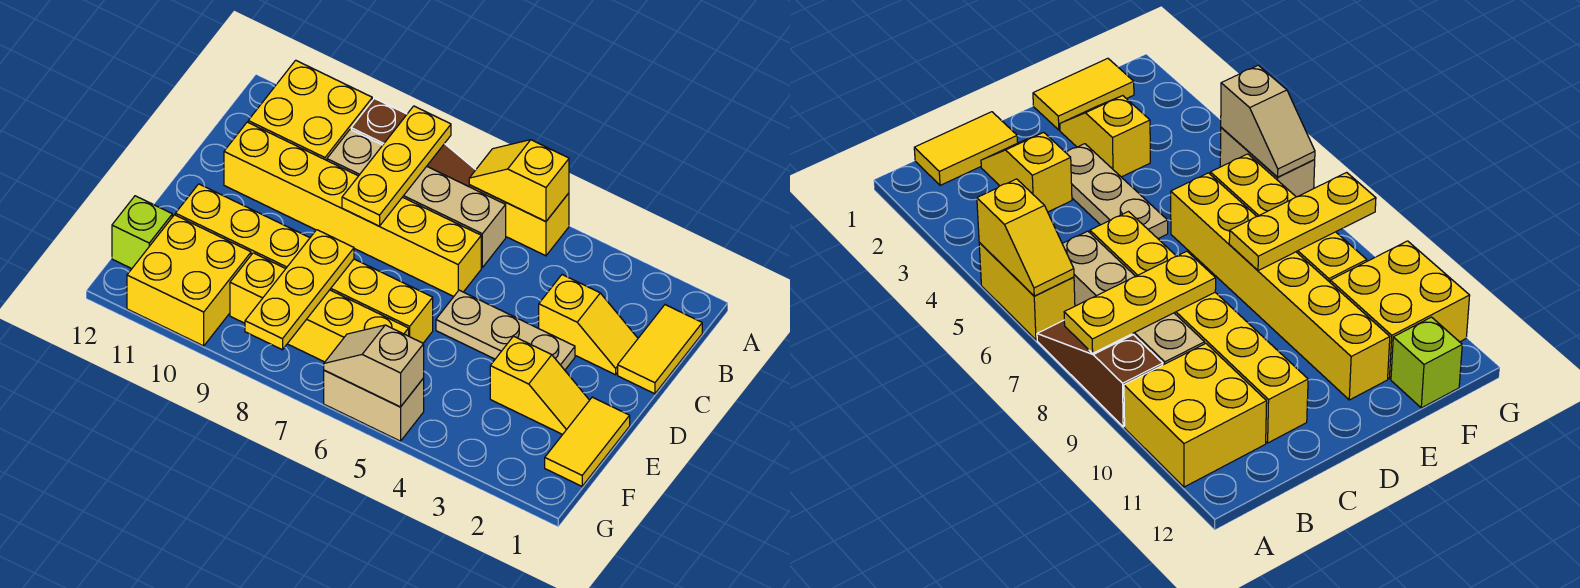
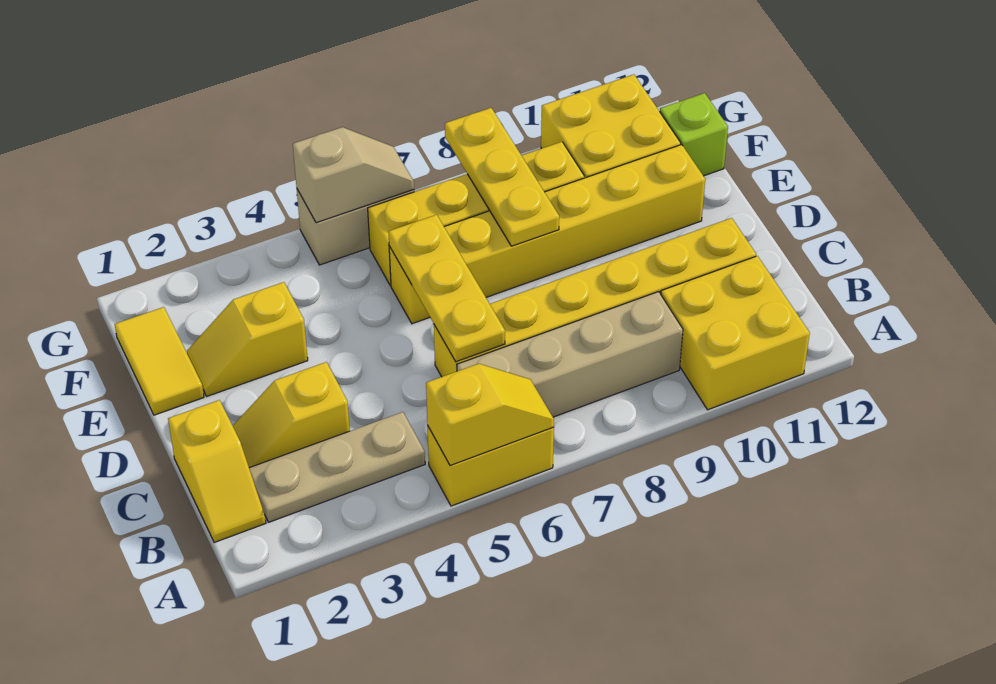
brown slope A7:A9 level 1 top 9 -> none
yellow plate A8:C8 level 2 -> yellow plate C6:E6 level 2
yellow tile B1:C1 level 1 -> yellow slope B1:C1 level 1 top C
tan plate D3:D5 level 1 -> tan plate B2:B4 level 1

